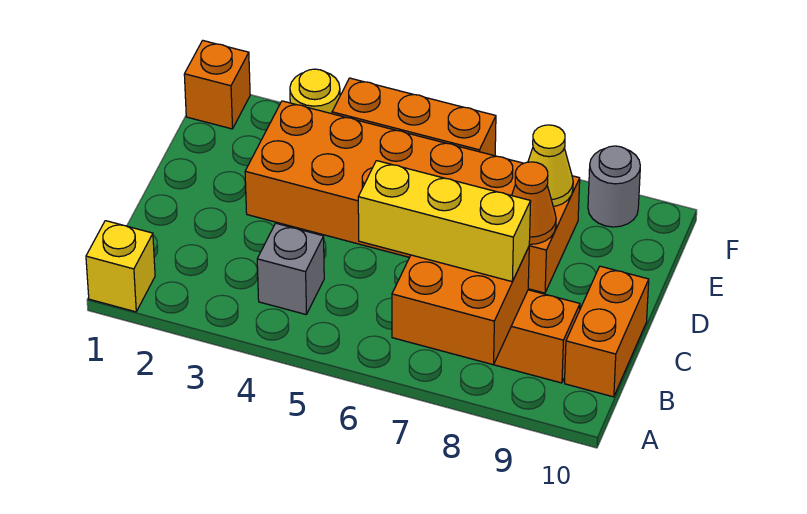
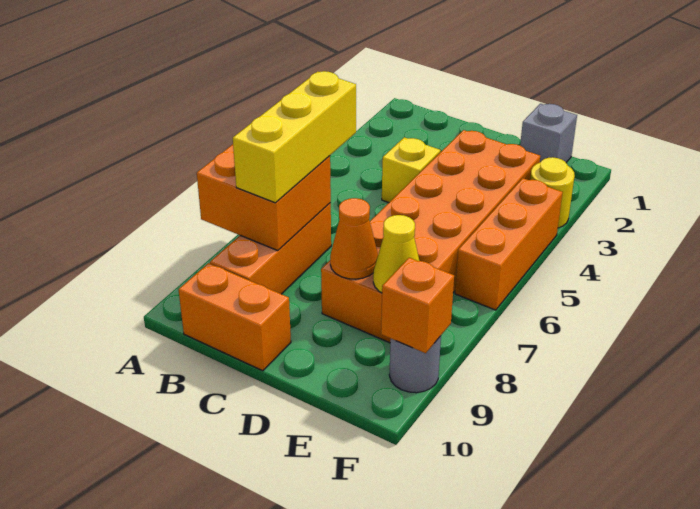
yellow brick A1 level 1 -> yellow brick C4 level 1
grey brick B4 level 1 -> grey brick E1 level 1
orange brick F1 level 1 -> orange brick F9 level 2

